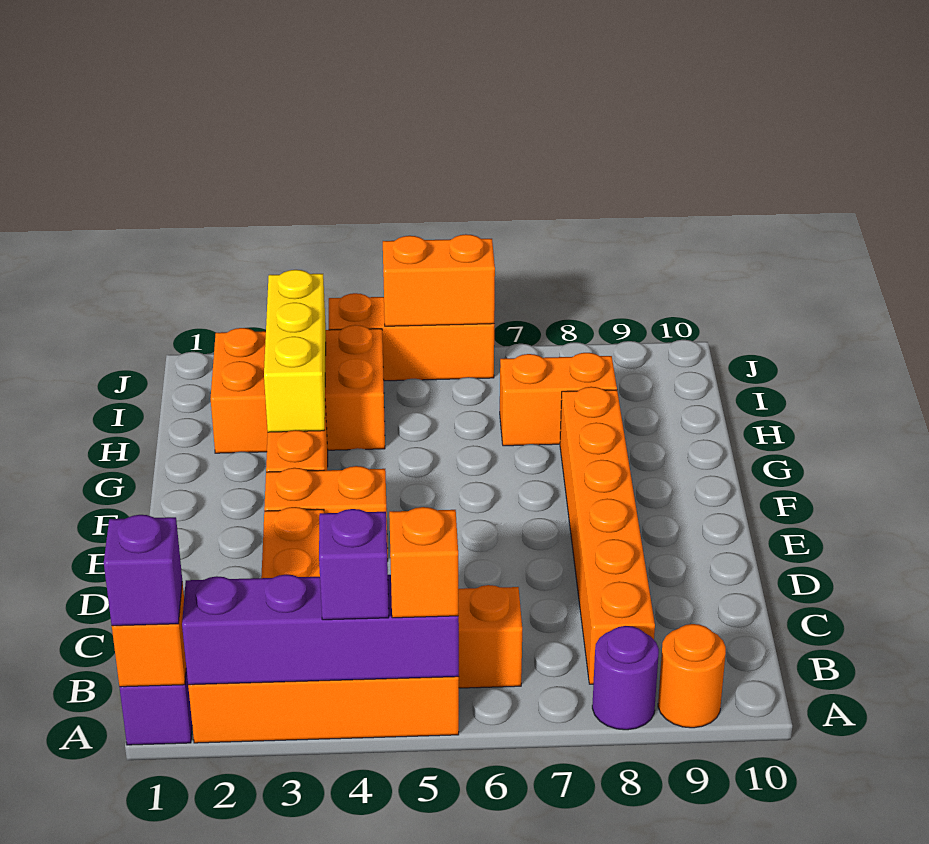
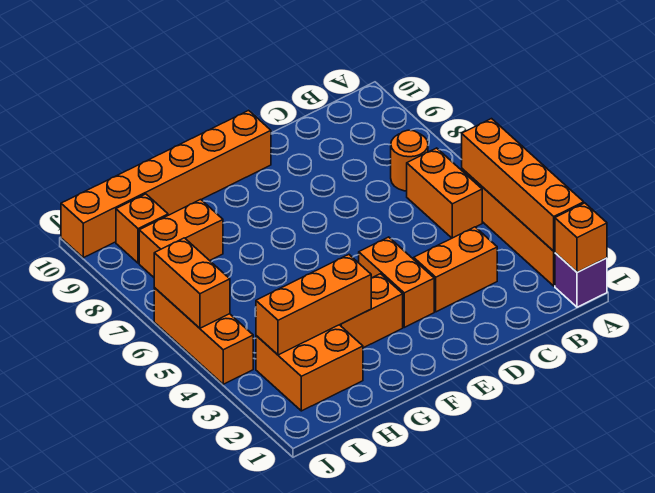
purple brick A1 level 3 -> none
purple brick A2:A5 level 2 -> orange brick A2:A5 level 2
purple brick A4 level 3 -> none
orange brick A5 level 3 -> orange brick I9 level 1
purple round brick A8 level 1 -> none
orange round brick A9 level 1 -> orange round brick B7 level 1
orange brick B8:G8 level 1 -> orange brick E10:J10 level 1
yellow brick G3:I3 level 2 -> orange brick G3:I3 level 2
orange brick H2:I4 level 1 -> orange brick H2:I3 level 1
orange brick H7:H8 level 1 -> orange brick H8:I8 level 1

